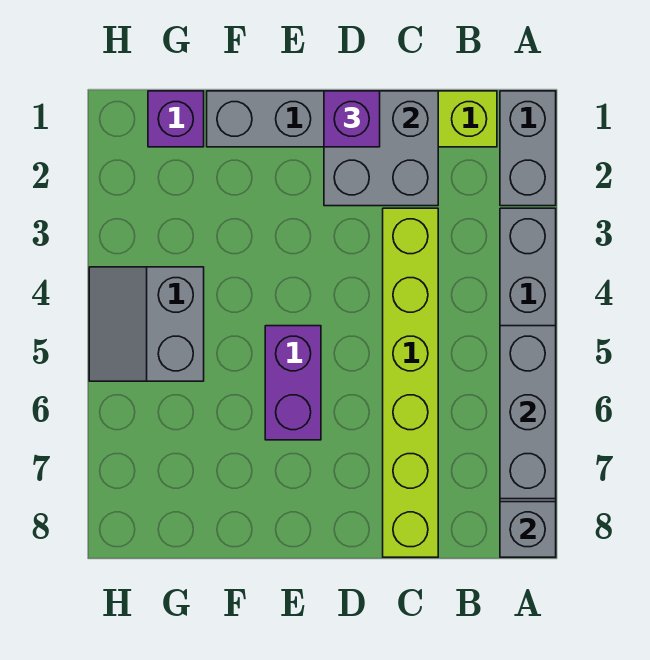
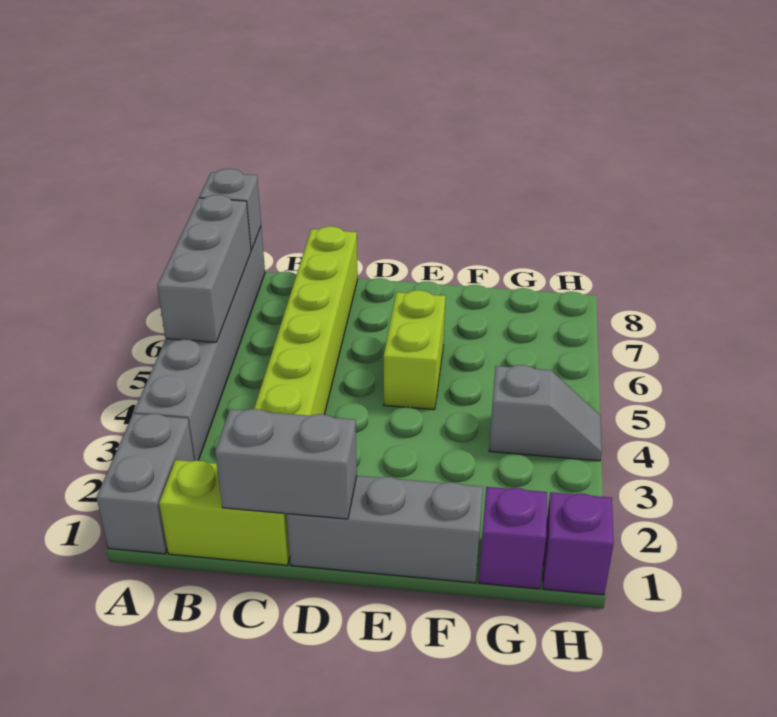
grey brick C1:D2 level 2 -> grey brick C1:D1 level 2
purple brick D1 level 3 -> purple brick H1 level 1
purple brick E5:E6 level 1 -> lime brick E5:E6 level 1
grey slope G4:H5 level 1 top G -> grey slope G4:H4 level 1 top G

